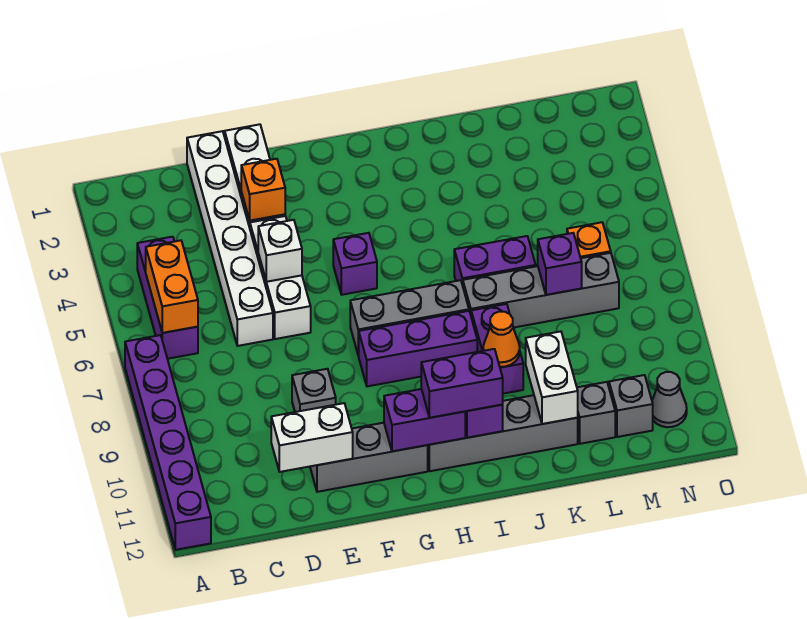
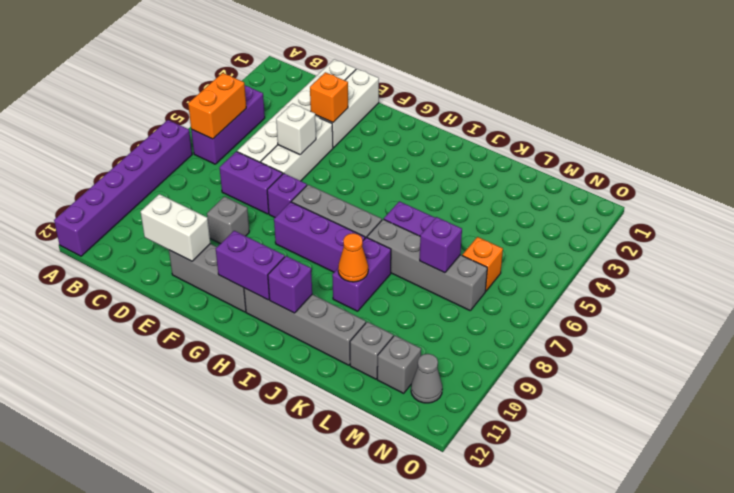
purple brick G5 level 1 -> purple brick F7 level 1
purple brick H11:I11 level 3 -> purple brick D7:E7 level 1
white brick K10:K11 level 2 -> none

